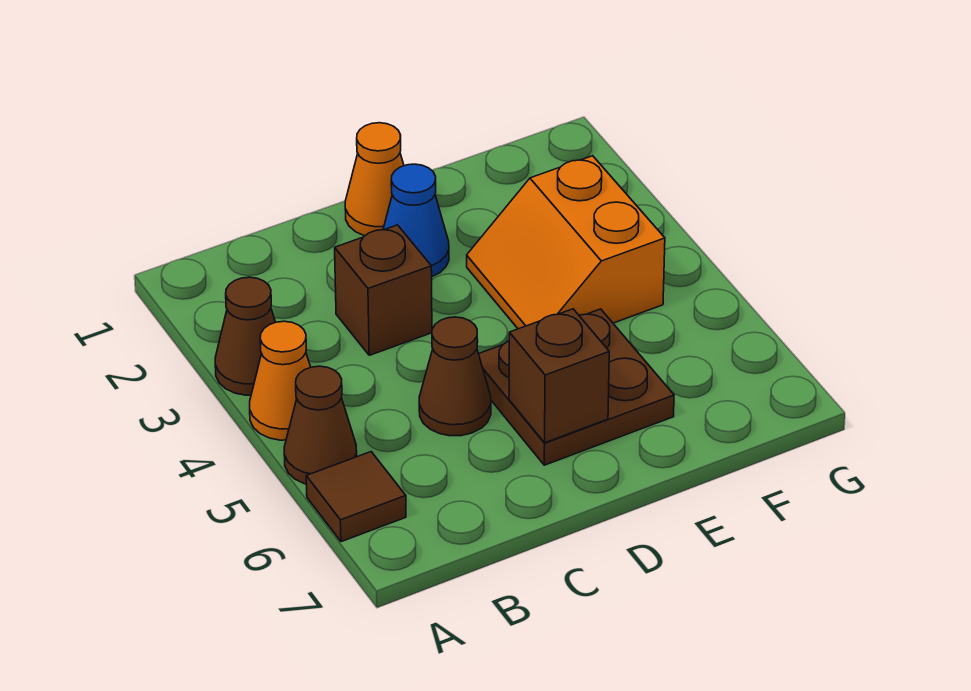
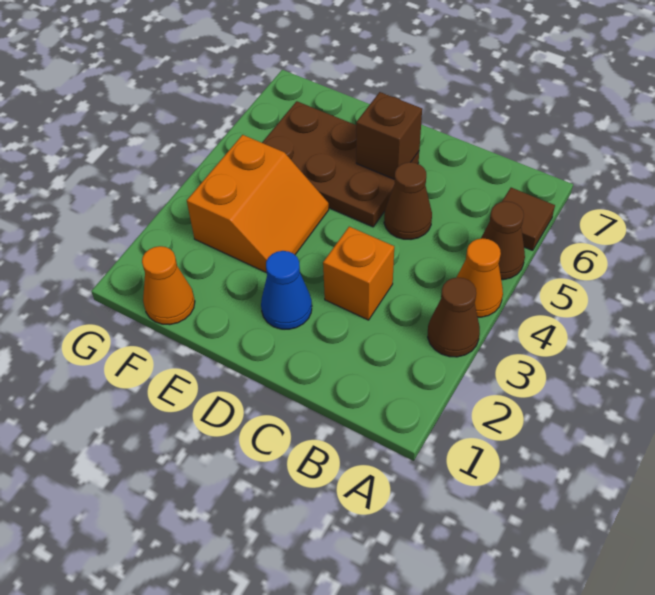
brown brick C3 level 1 -> orange brick C3 level 1
orange cone D1 level 1 -> orange cone F1 level 1
brown plate D5:E6 level 1 -> brown plate D5:F6 level 1

